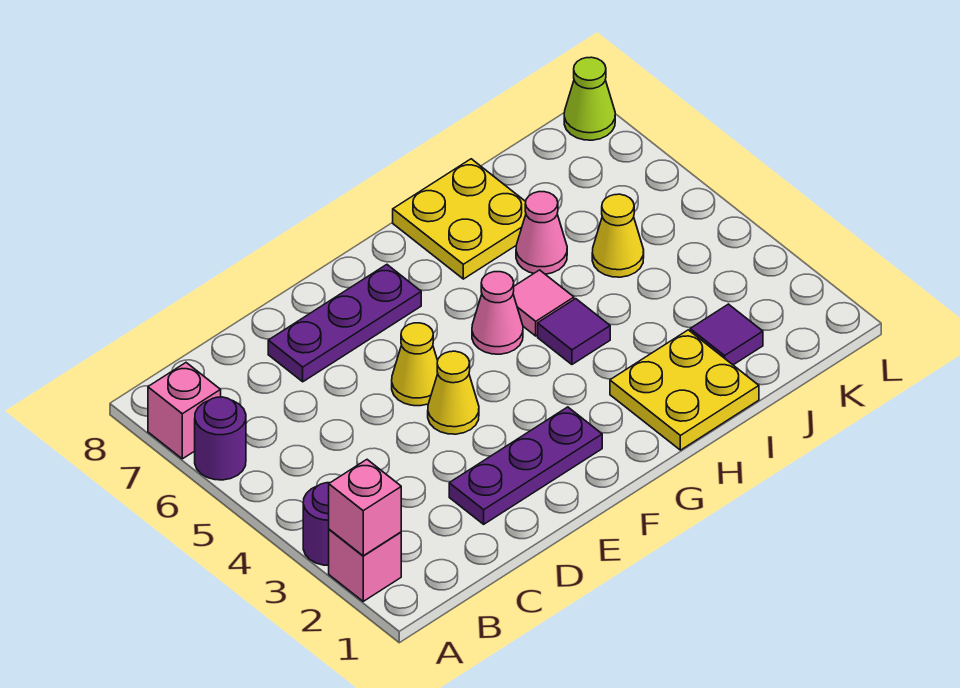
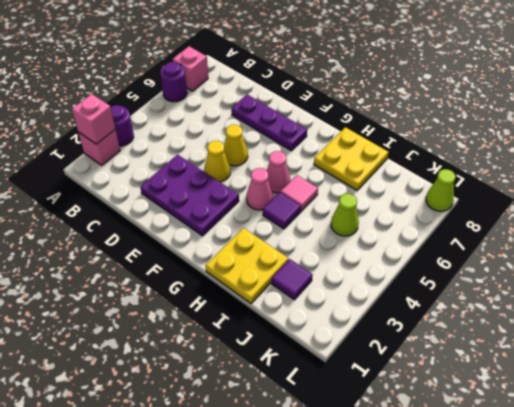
purple plate D2:F2 level 1 -> purple plate D2:F3 level 1
pink cone I6 level 1 -> pink cone G4 level 1
yellow cone J5 level 1 -> lime cone J5 level 1

